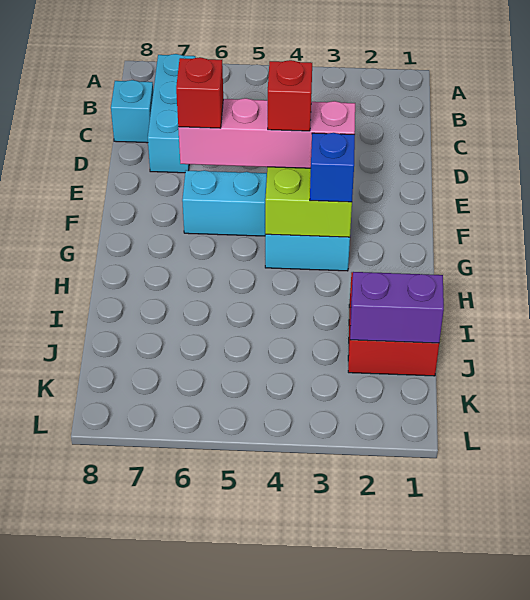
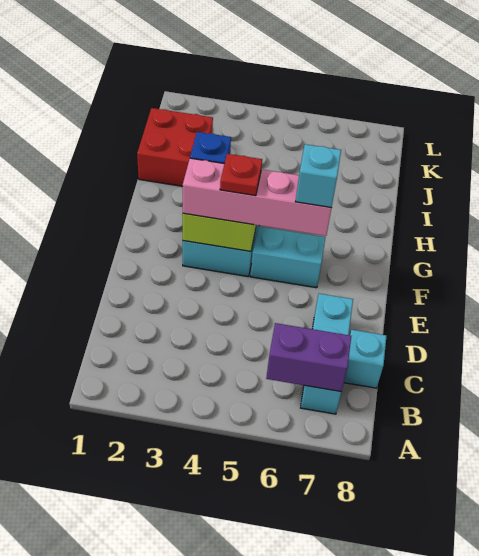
red brick F4 level 4 -> red plate F4 level 4
red brick F6 level 4 -> cyan brick F6 level 4
purple brick J1:J2 level 2 -> purple brick B6:B7 level 2

